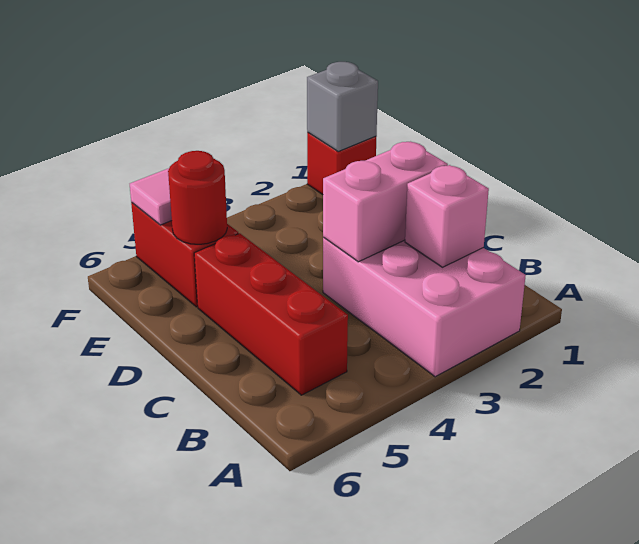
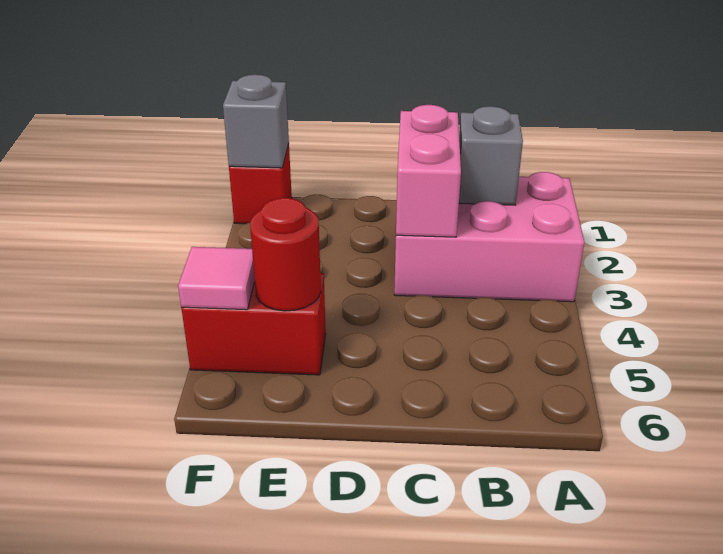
pink brick B2 level 2 -> grey brick B2 level 2
red brick B5:D5 level 1 -> none

